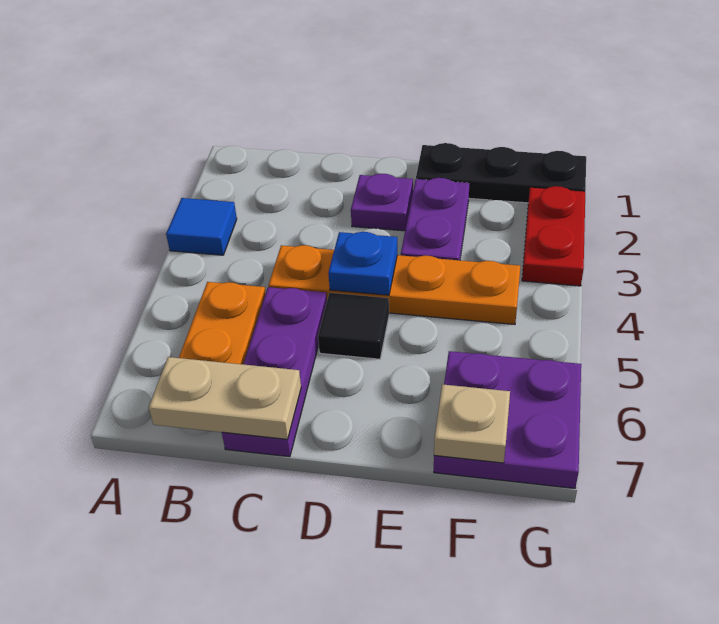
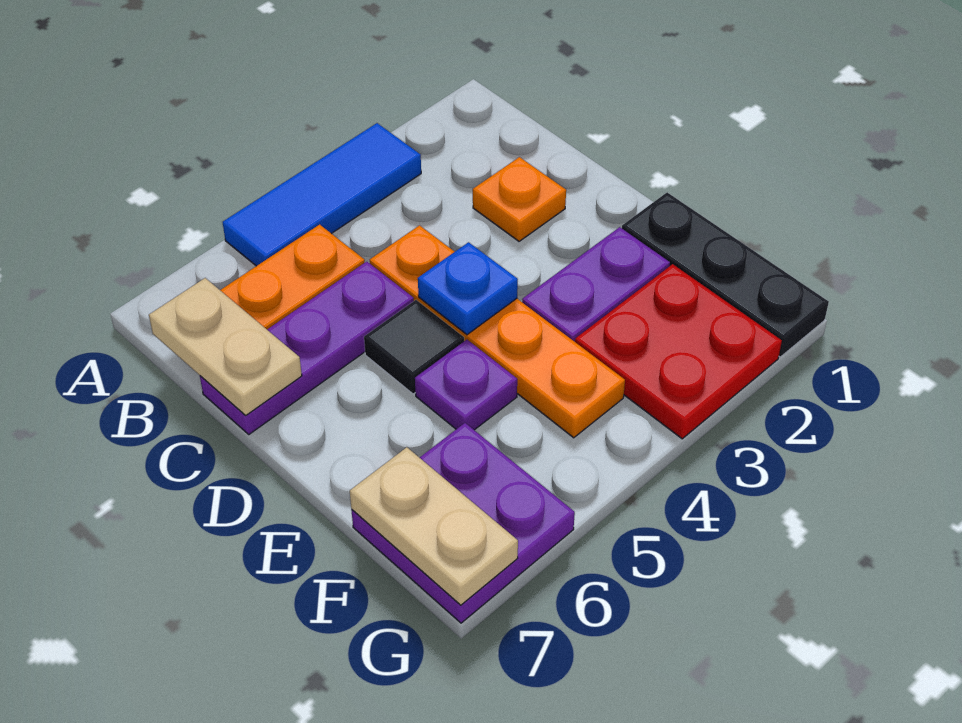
blue tile A3 level 1 -> blue tile A3:A5 level 1
none -> orange plate C2 level 1
purple plate D2 level 1 -> purple plate E5 level 1
tan plate F7 level 2 -> tan plate F7:G7 level 2
red plate G2:G3 level 1 -> red plate F2:G3 level 1

